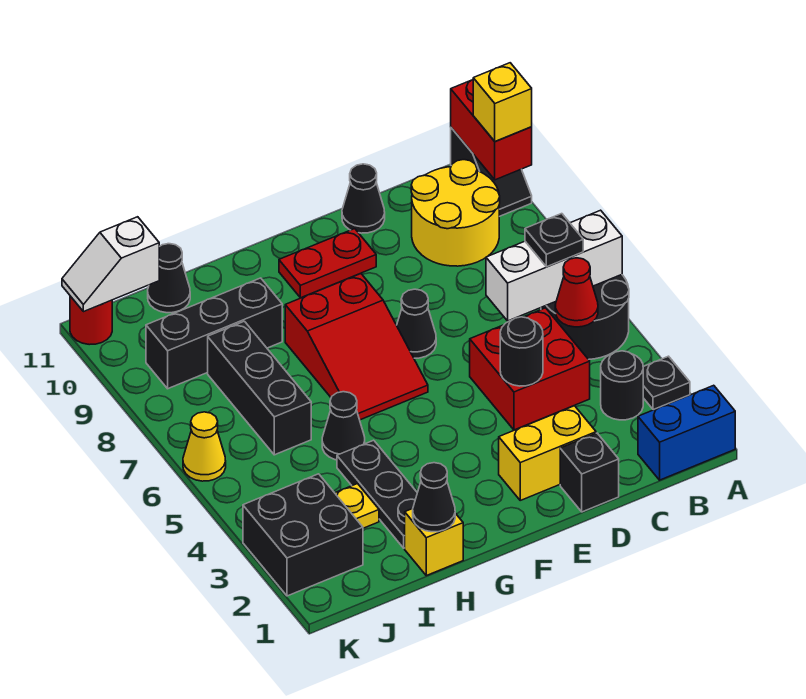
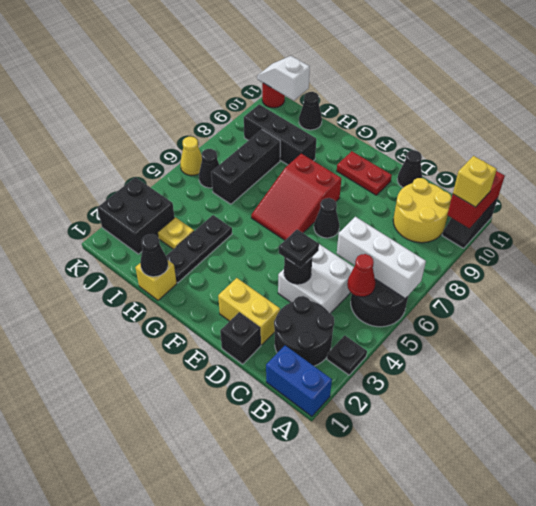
black round brick B3 level 1 -> black round brick B2:C3 level 1
black plate B6 level 3 -> black plate D4 level 3
red brick C4:D5 level 1 -> white brick C4:D5 level 1
black cone H5 level 1 -> black cone J6 level 1

